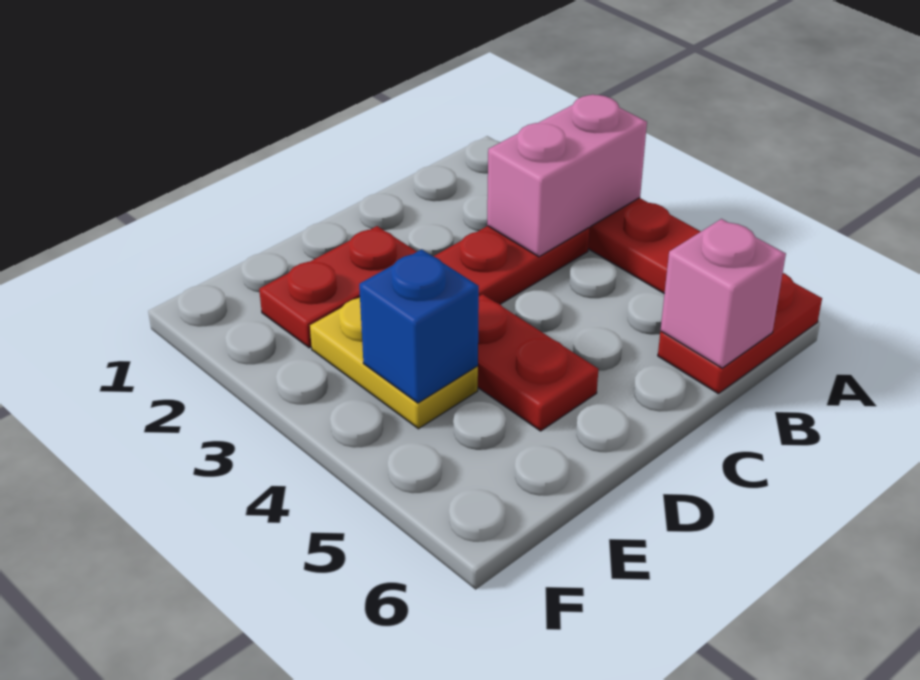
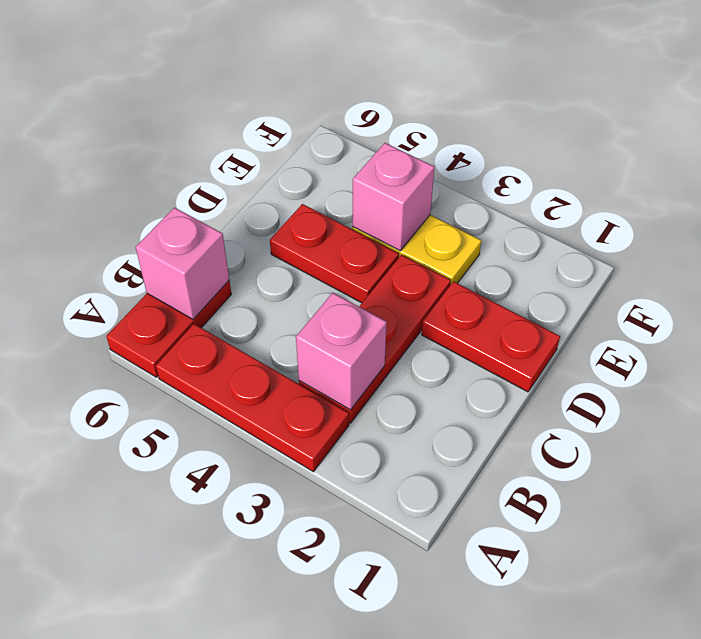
pink brick A3:B3 level 2 -> pink brick B3 level 2
red plate D2:E2 level 1 -> red plate D1:D2 level 1
blue brick E4 level 2 -> pink brick E4 level 2

